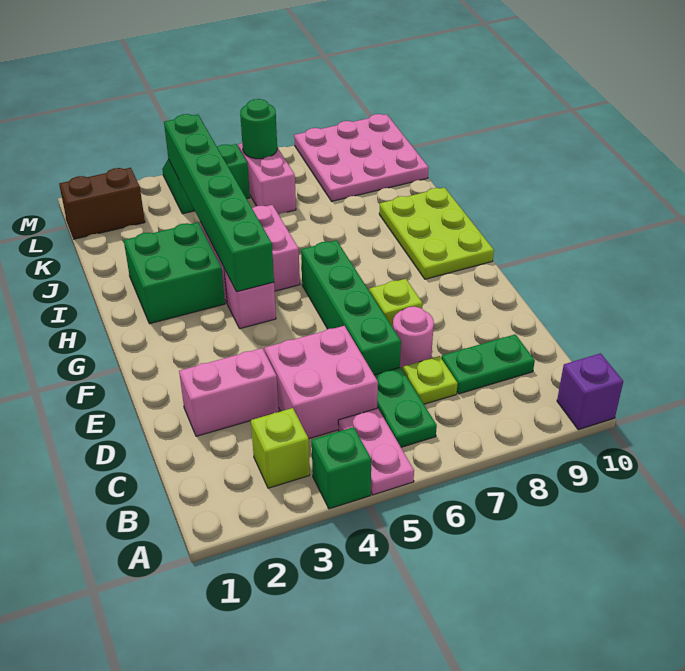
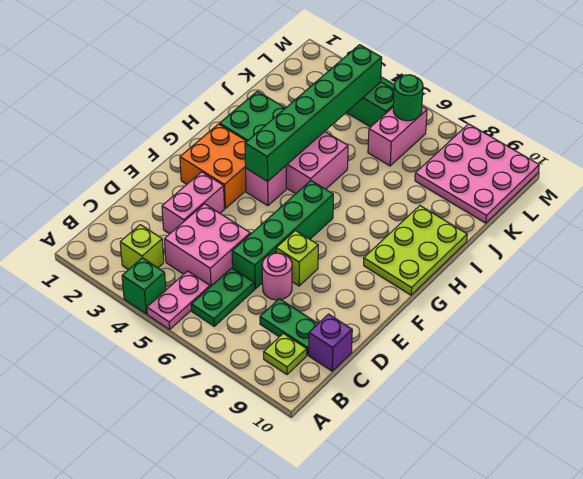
purple brick A10 level 1 -> purple brick C10 level 1
lime plate C7 level 1 -> lime plate B9 level 1
pink brick D2:D3 level 1 -> pink brick D3:E3 level 1
none -> orange brick F2:G3 level 1
brown brick L1:L2 level 1 -> none

